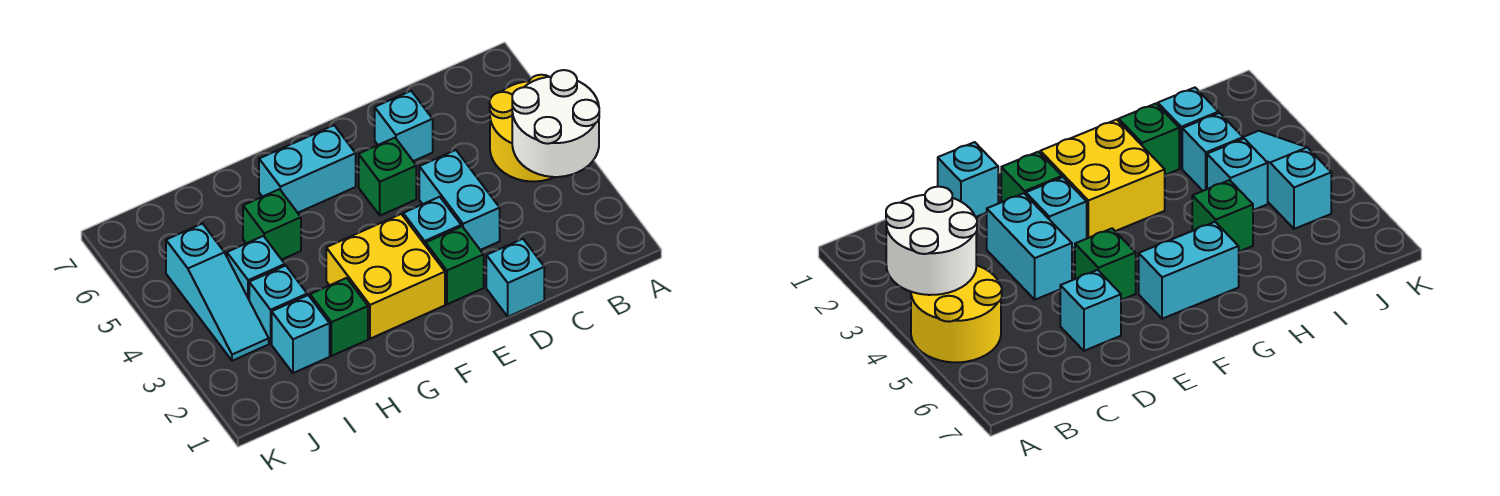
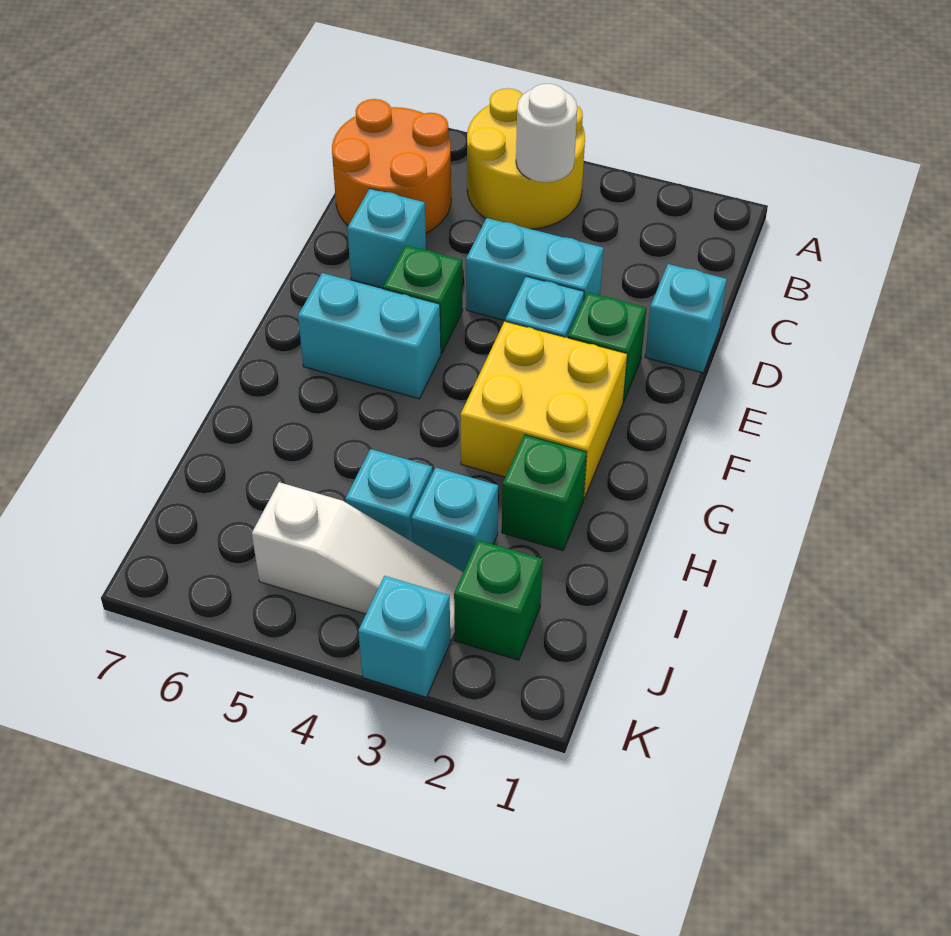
white round brick A3:B4 level 2 -> white round brick B4 level 2
none -> orange round brick B6:C7 level 1
cyan brick F6:G6 level 1 -> cyan brick F5:F6 level 1
green brick H5 level 1 -> green brick J2 level 1
cyan brick I2 level 1 -> cyan brick K3 level 1
cyan slope J3:J5 level 1 top 5 -> white slope J3:J5 level 1 top 5

